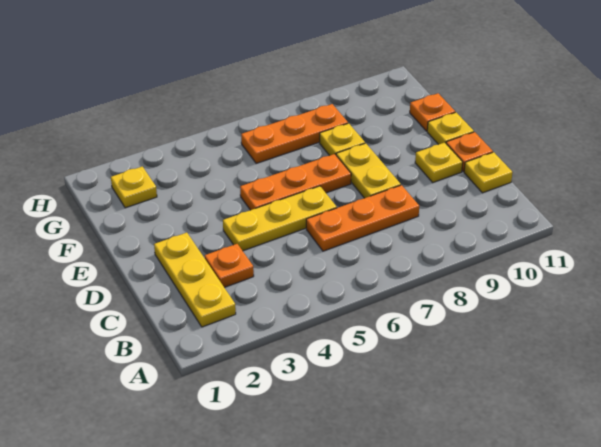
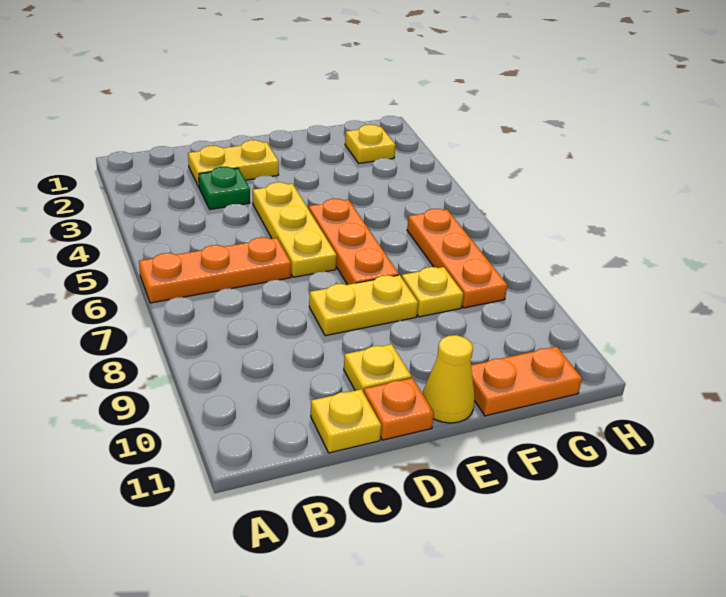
yellow plate B2:D2 level 1 -> yellow plate C2:D2 level 1
orange plate C3 level 1 -> green plate C3 level 1
orange plate C6:C8 level 1 -> orange plate A6:C6 level 1
yellow plate E11 level 1 -> yellow cone E11 level 1
orange plate F11 level 1 -> orange plate F11:G11 level 1

